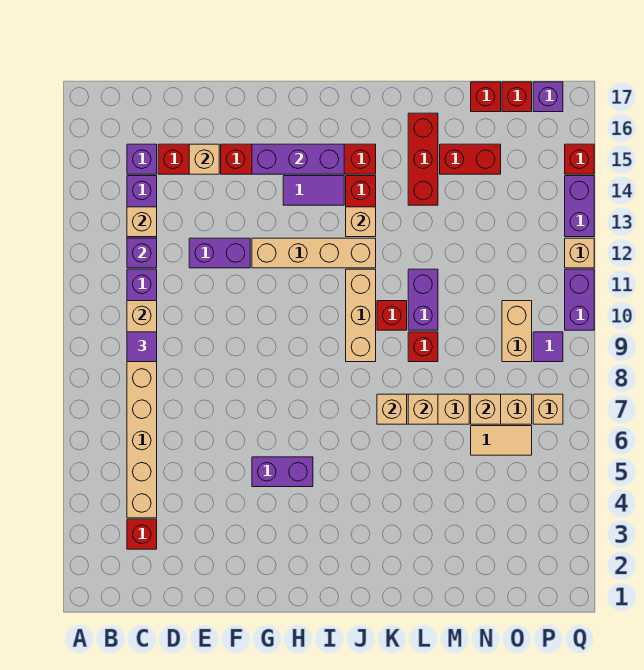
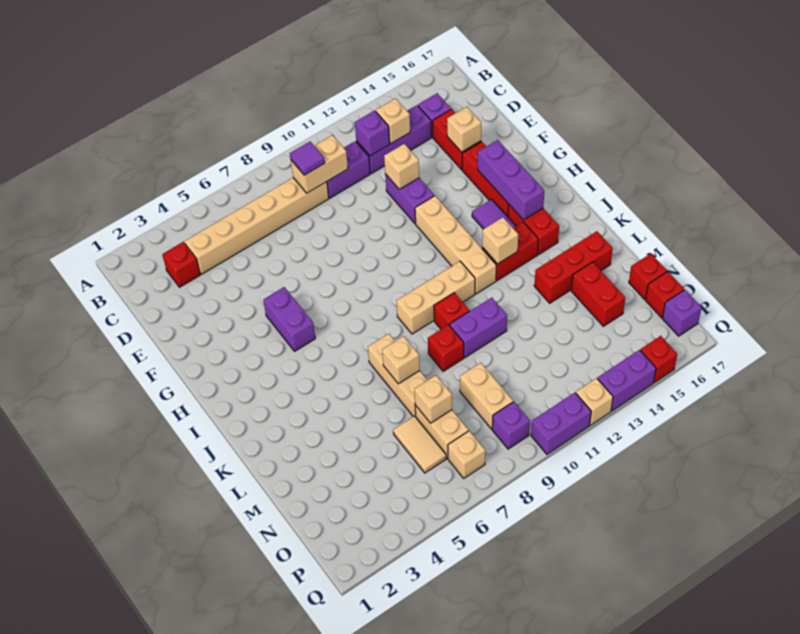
tan brick K7 level 2 -> tan brick E12 level 2
tan brick O9:O10 level 1 -> tan brick N9:O9 level 1
purple tile P9 level 1 -> purple brick P9 level 1

